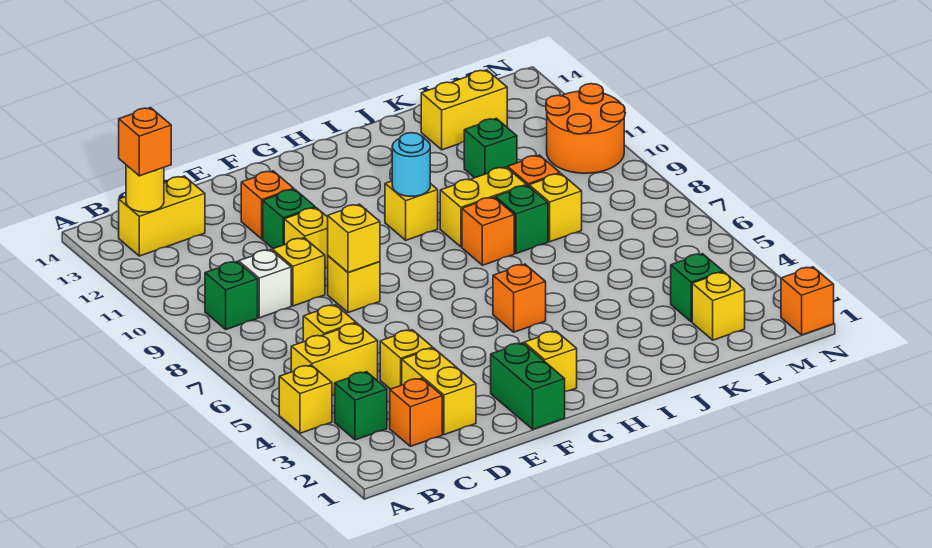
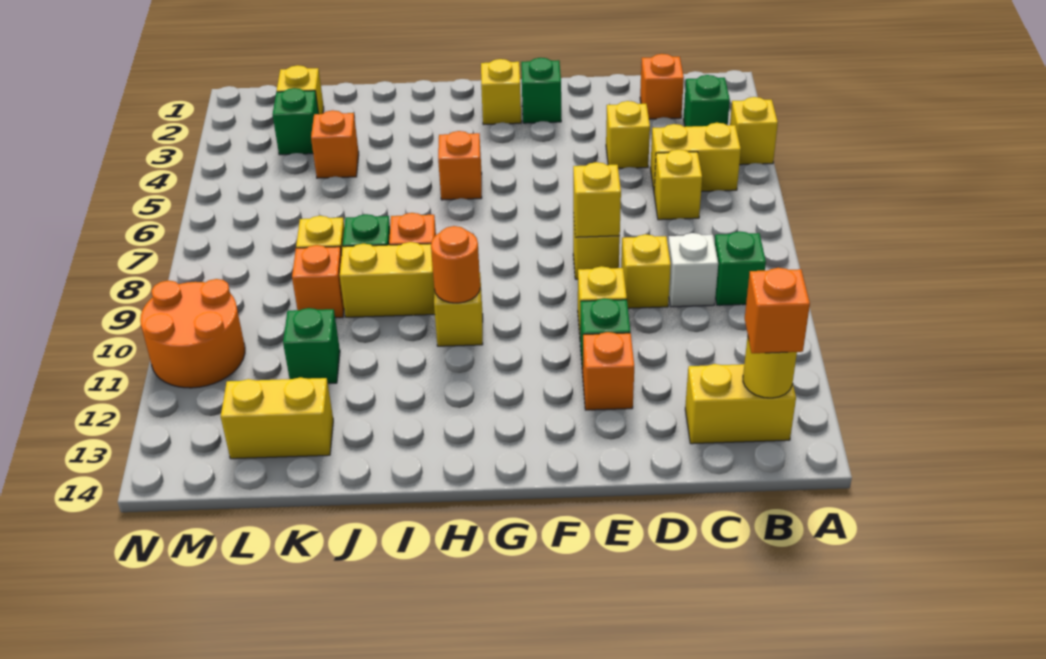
yellow brick D2:D3 level 1 -> none
green brick F1:F2 level 1 -> green brick F2 level 1
cyan round brick H10 level 2 -> orange round brick H10 level 2
orange brick N1 level 1 -> orange brick K4 level 1

